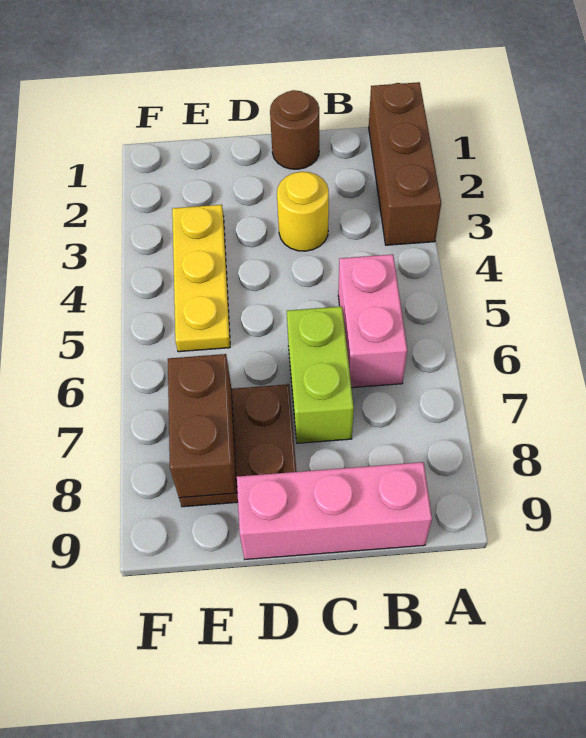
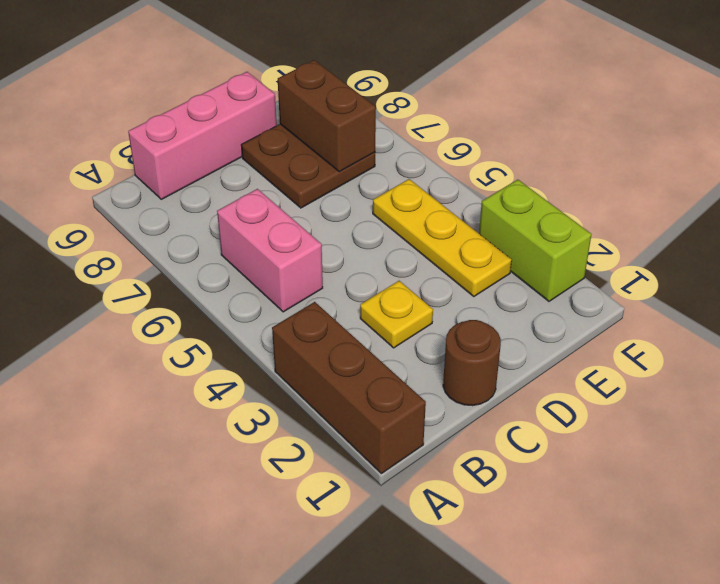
yellow round brick C3 level 1 -> yellow plate C3 level 1
lime brick C6:C7 level 1 -> lime brick F2:F3 level 1

